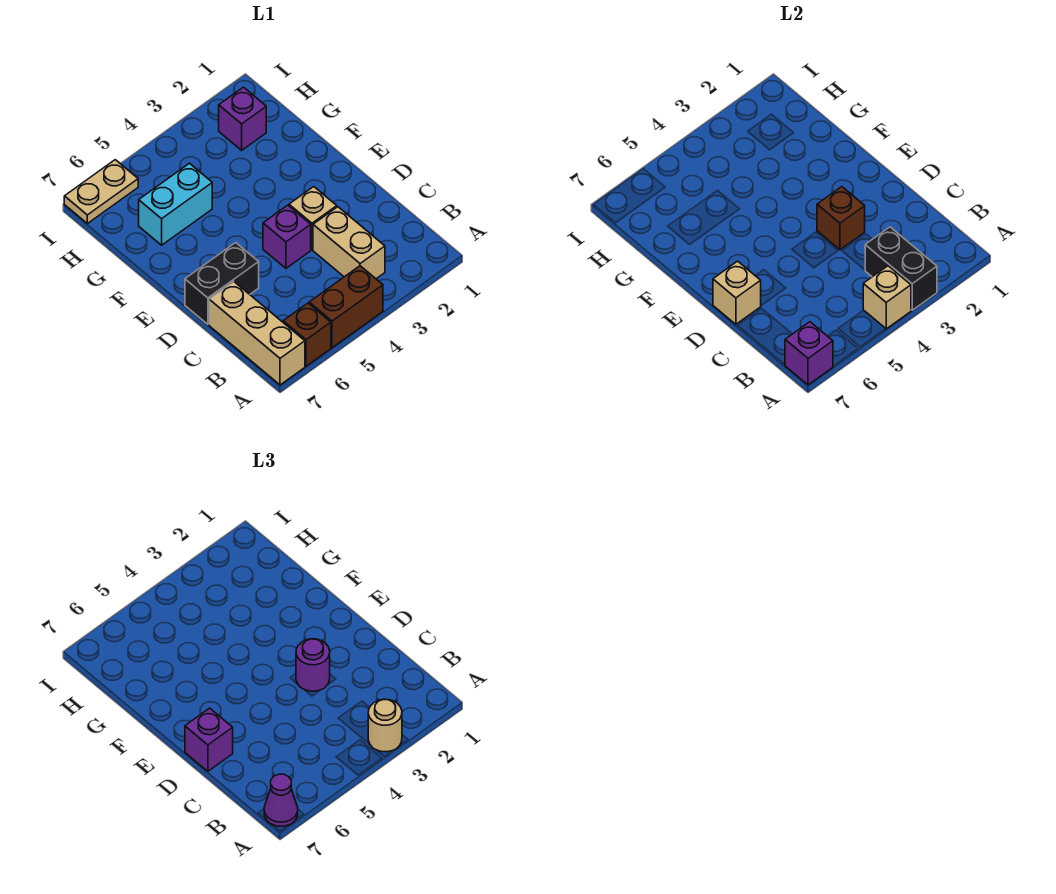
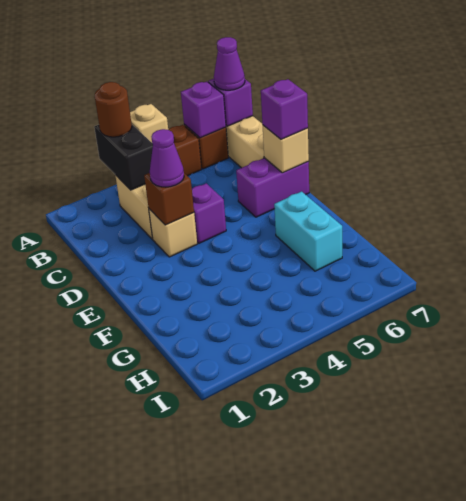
tan round brick A3 level 3 -> brown round brick A3 level 3
purple round brick D3 level 3 -> purple cone D3 level 3
black brick D6:D7 level 1 -> purple brick D6:D7 level 1
cyan brick G5:G6 level 1 -> cyan brick F6:G6 level 1
purple brick H2 level 1 -> purple brick A6 level 2
tan plate I6:I7 level 1 -> none

